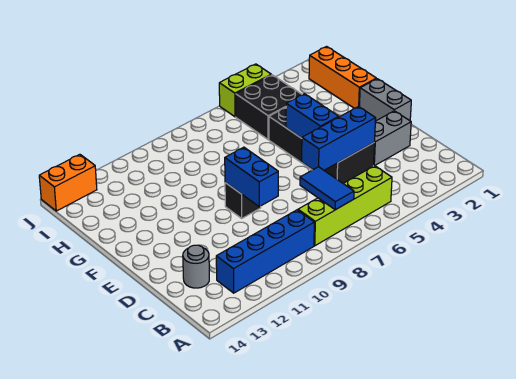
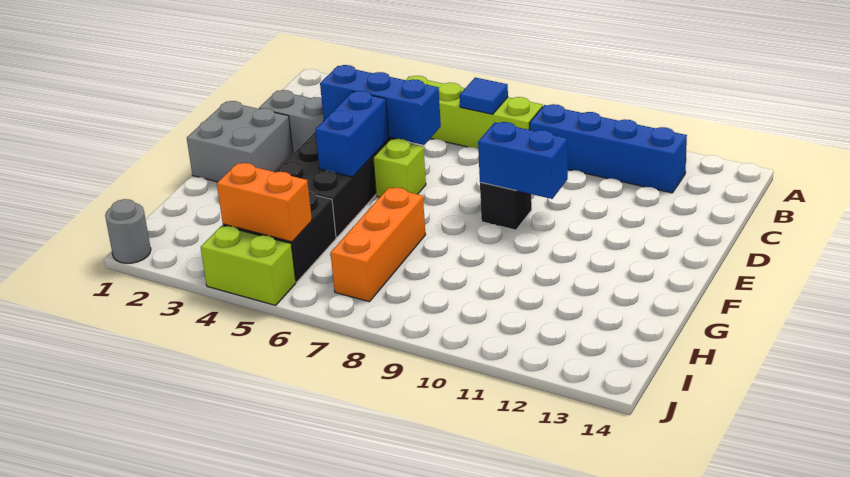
blue tile B7:C7 level 2 -> blue tile B7 level 2
grey round brick C13 level 1 -> grey round brick J1 level 1
blue brick D9:E9 level 2 -> blue brick E9:E10 level 2
grey brick E1:F1 level 1 -> grey brick E1:F2 level 1
none -> lime brick E6 level 1
orange brick G1:I1 level 1 -> orange brick G7:I7 level 1
orange brick J13:J14 level 1 -> orange brick I4:I5 level 2

